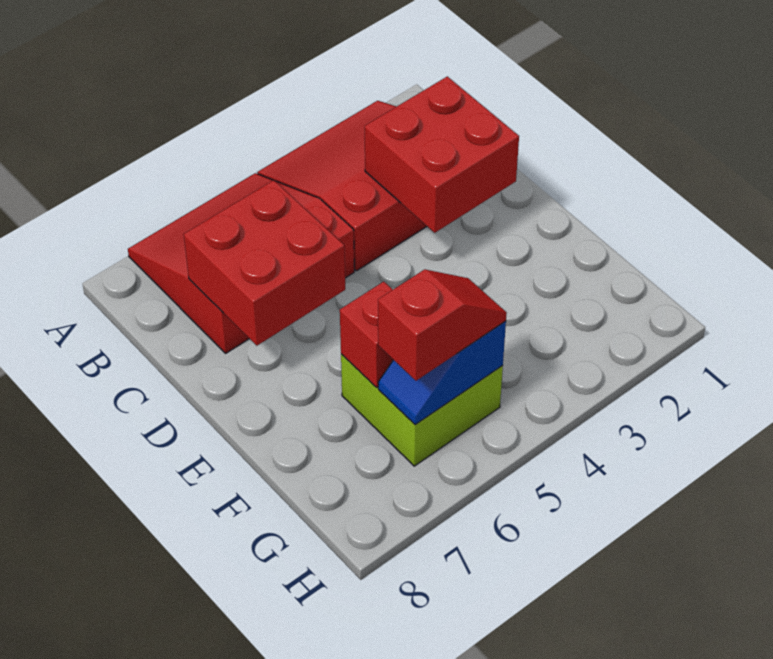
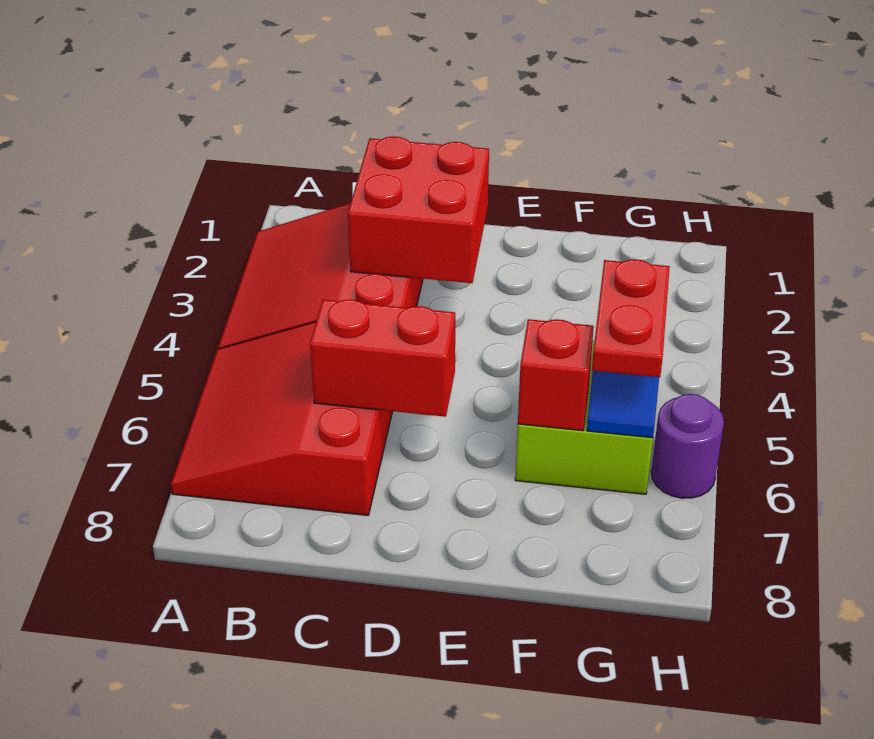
red brick C6:D7 level 2 -> red brick C6:D6 level 2
red slope G5:G6 level 3 top 6 -> red plate G5:G6 level 3
none -> purple round brick H6 level 1

